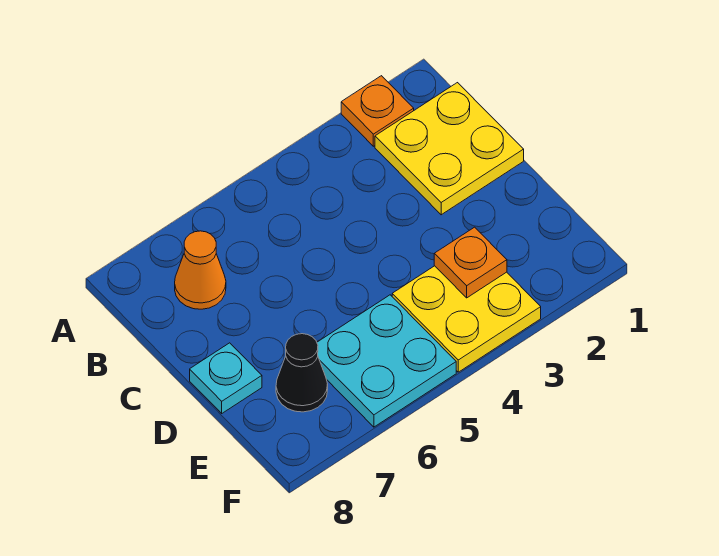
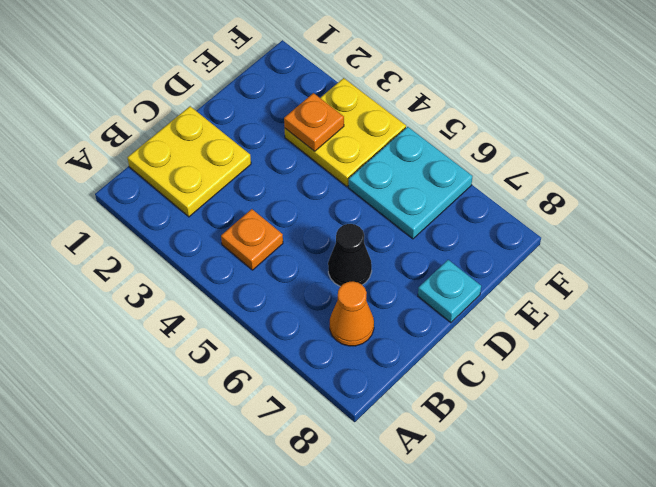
orange plate A2 level 1 -> orange plate B4 level 1
black cone E7 level 1 -> black cone C6 level 1

